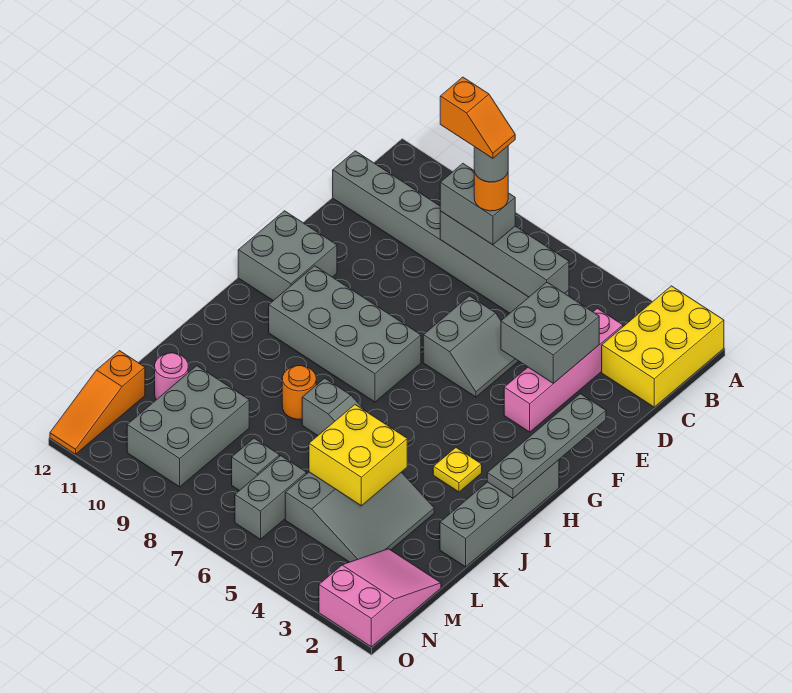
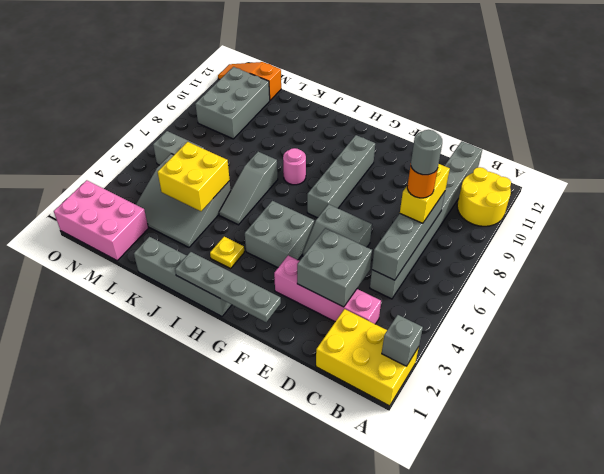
none -> yellow round brick A10:B11 level 1
grey brick C7:C8 level 3 -> yellow brick C7:C8 level 3
orange slope C7:C8 level 6 top 8 -> none
grey brick F11:G12 level 1 -> grey brick G4:H5 level 1
grey brick G7:H10 level 1 -> grey brick G7:G10 level 1
orange round brick J8 level 1 -> none
grey brick L9:N10 level 1 -> grey brick M9:N11 level 1
pink round brick L11 level 1 -> pink round brick I8 level 1
pink slope M1:O2 level 1 top O -> pink brick M1:O2 level 1
grey brick M7 level 1 -> grey brick A2 level 2

